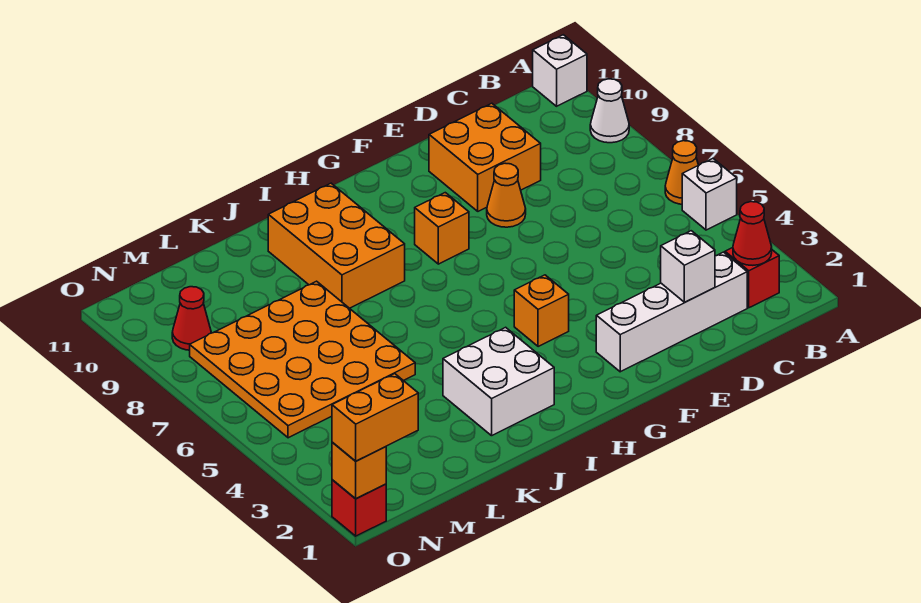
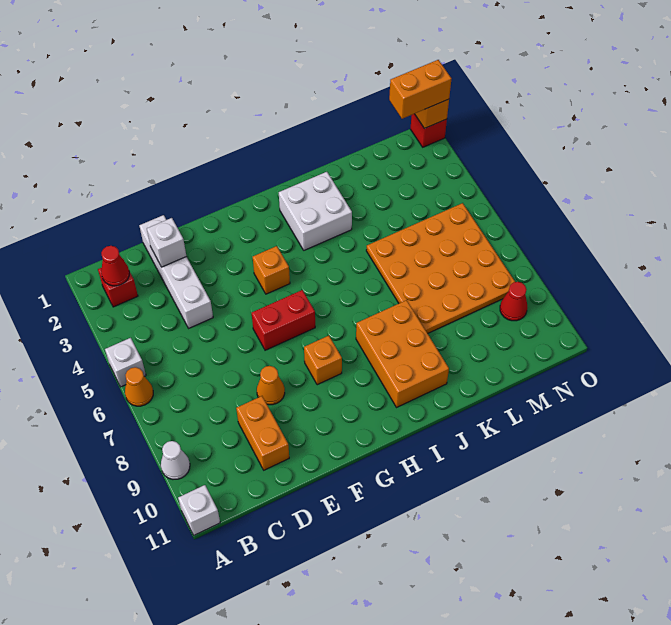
white brick C2:F2 level 1 -> white brick D1:D4 level 1
orange brick D9:E10 level 1 -> orange brick D9:D10 level 1
none -> red brick F6:G6 level 1

